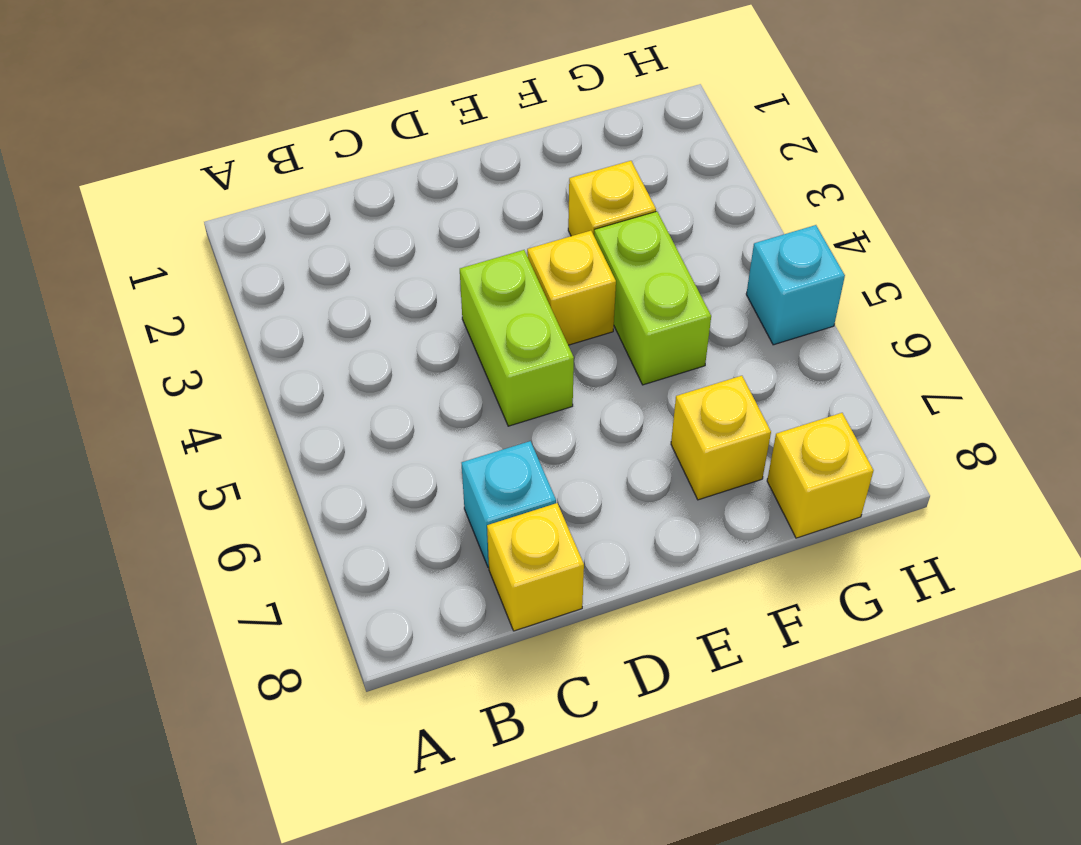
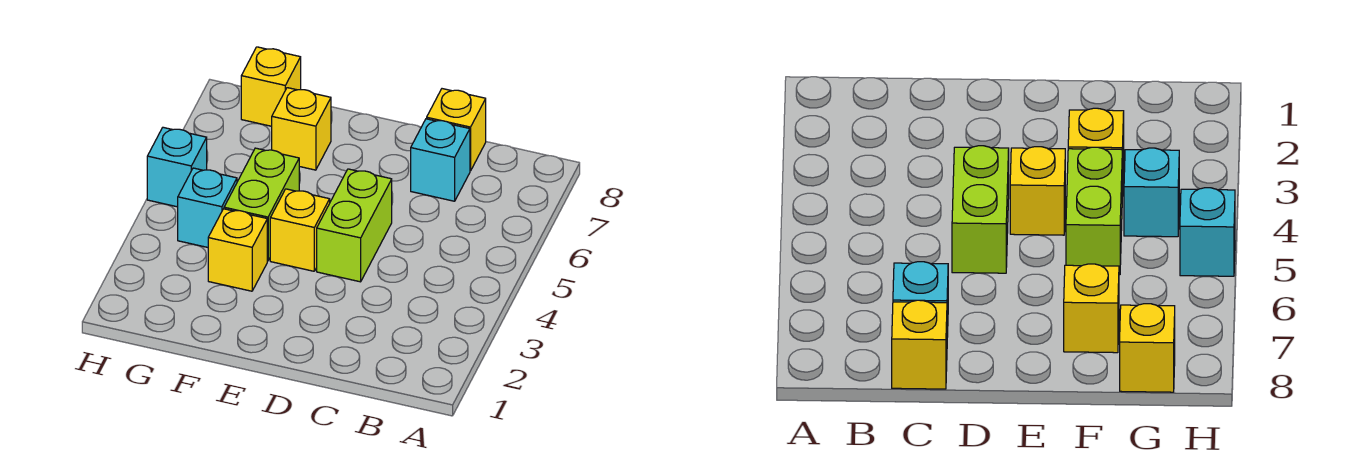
none -> cyan brick G4 level 1

